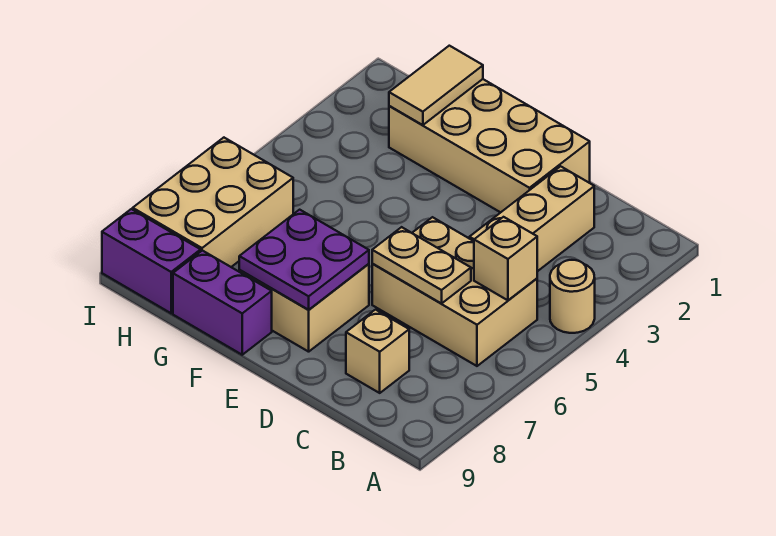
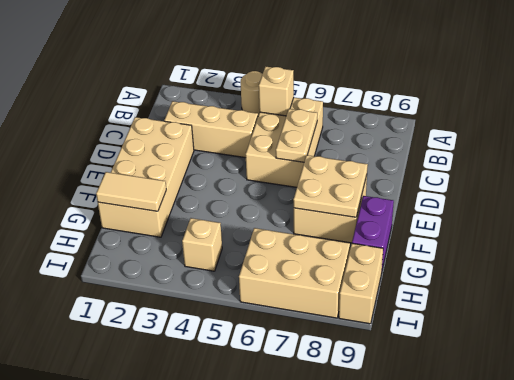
tan brick C8 level 1 -> tan brick H4 level 1
purple plate E7:F8 level 2 -> tan plate E7:F8 level 2
purple brick H9:I9 level 1 -> tan brick H9:I9 level 1

